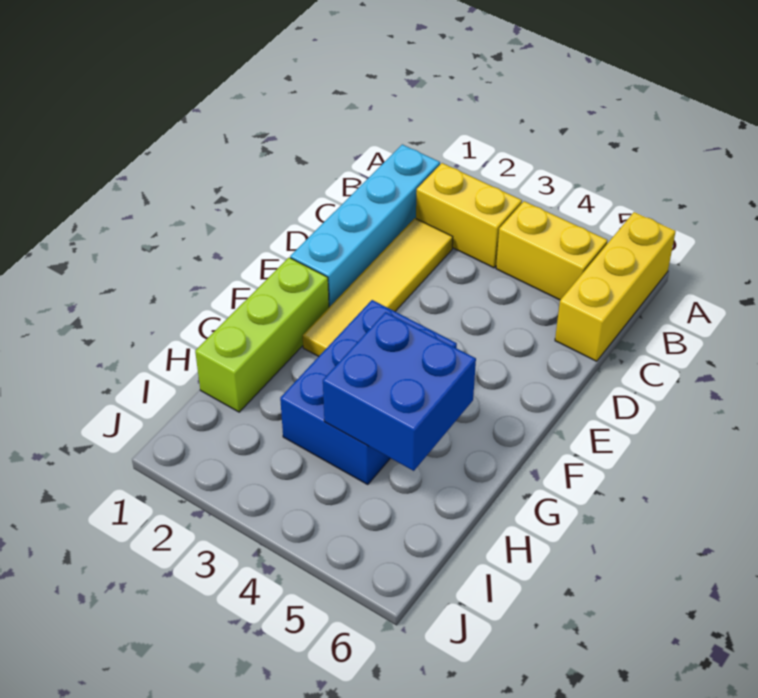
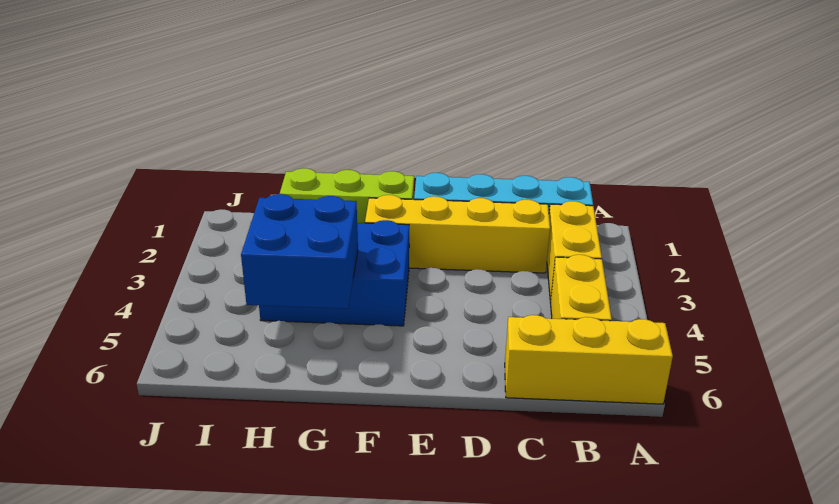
yellow tile C2:F2 level 1 -> yellow brick C2:F2 level 1

